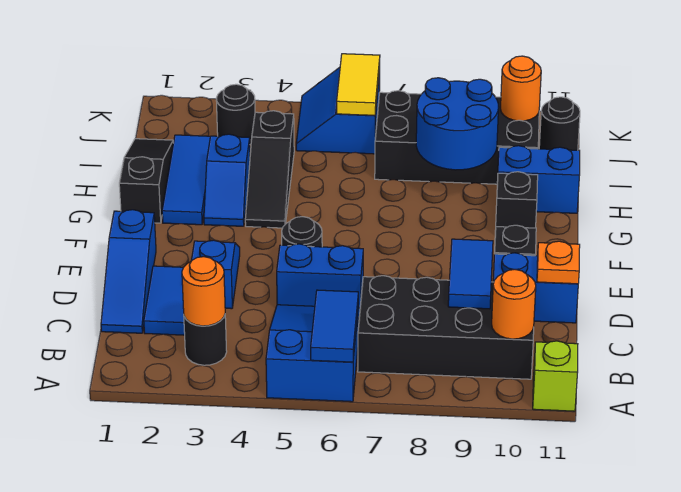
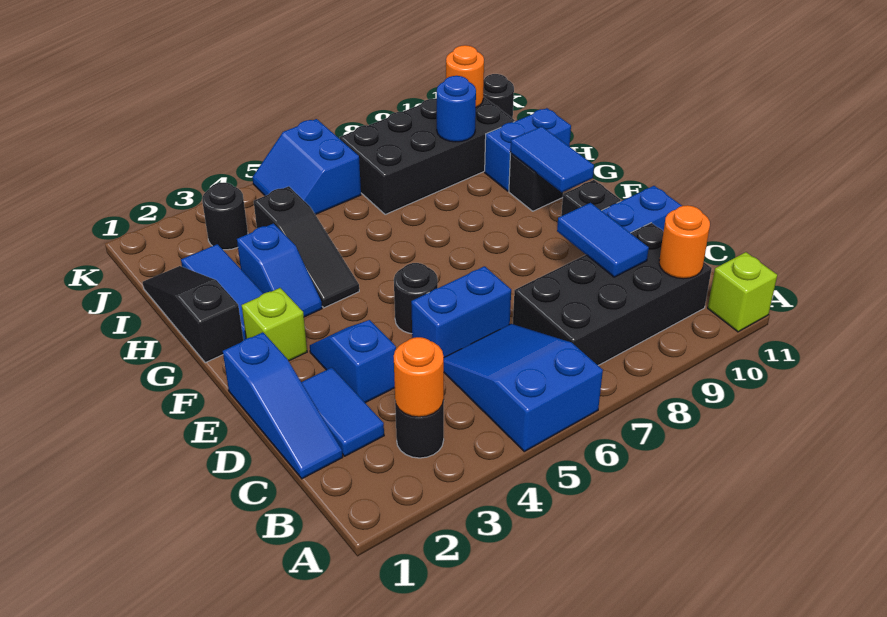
blue tile A6:B6 level 2 -> blue tile F10:G10 level 2
orange plate D11 level 2 -> none
none -> lime brick F2 level 1
blue round brick H8:I9 level 2 -> blue round brick I9 level 2
yellow tile J6:K6 level 2 -> none

